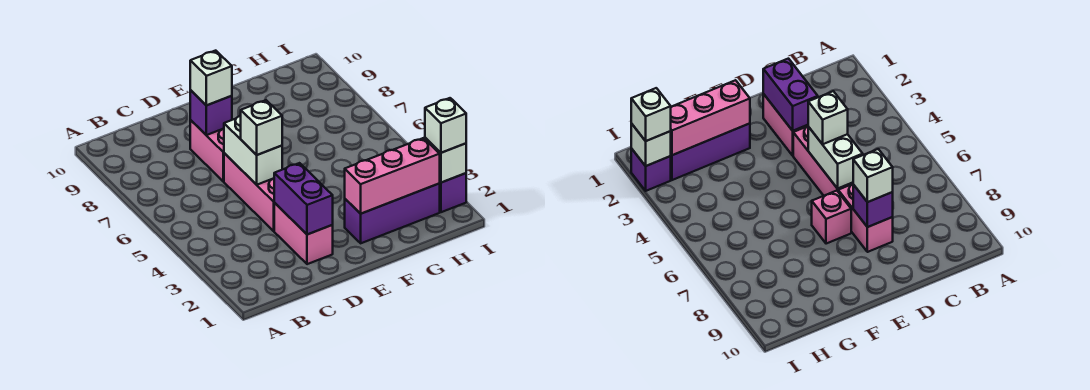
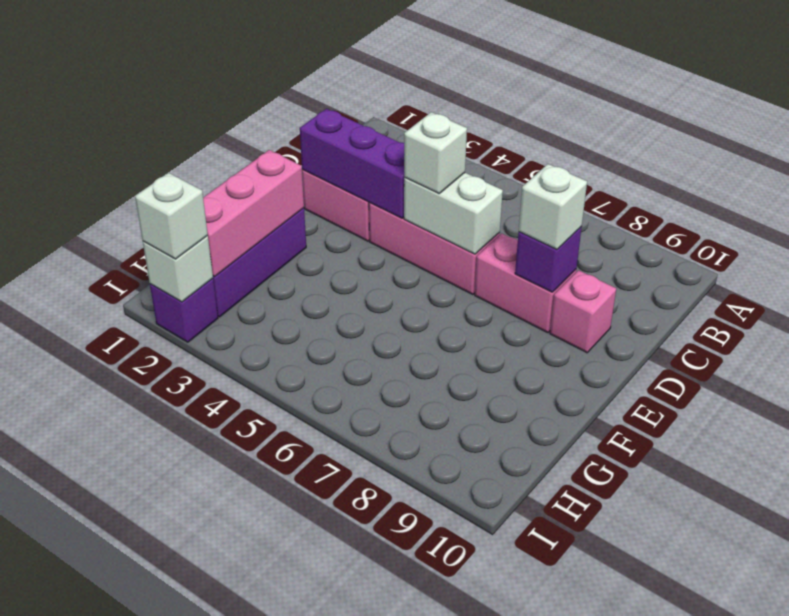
purple brick D2:D3 level 2 -> purple brick D2:D4 level 2
pink brick E7 level 1 -> pink brick D9 level 1

